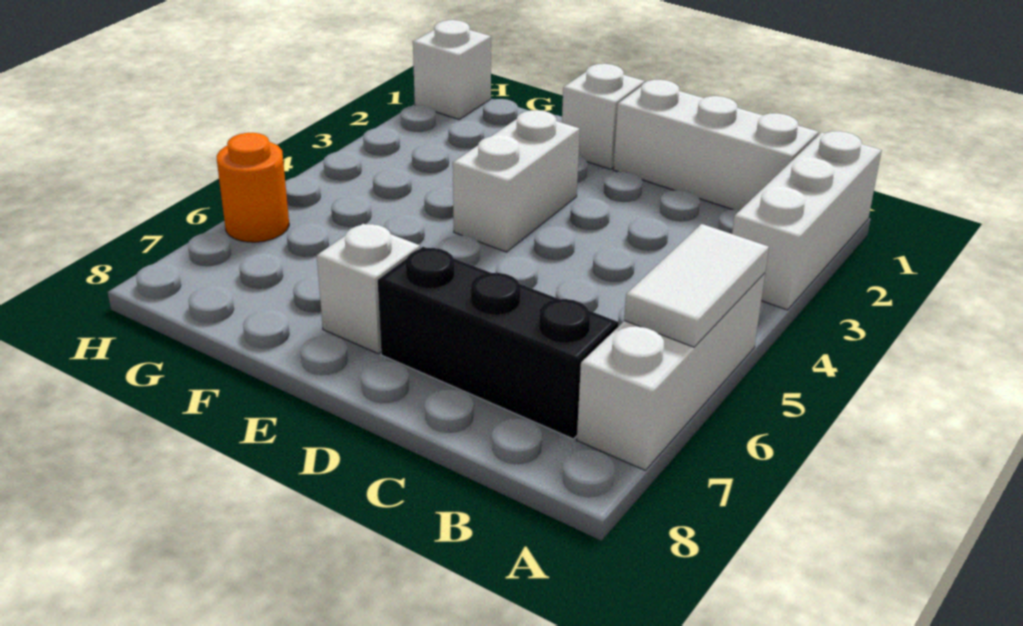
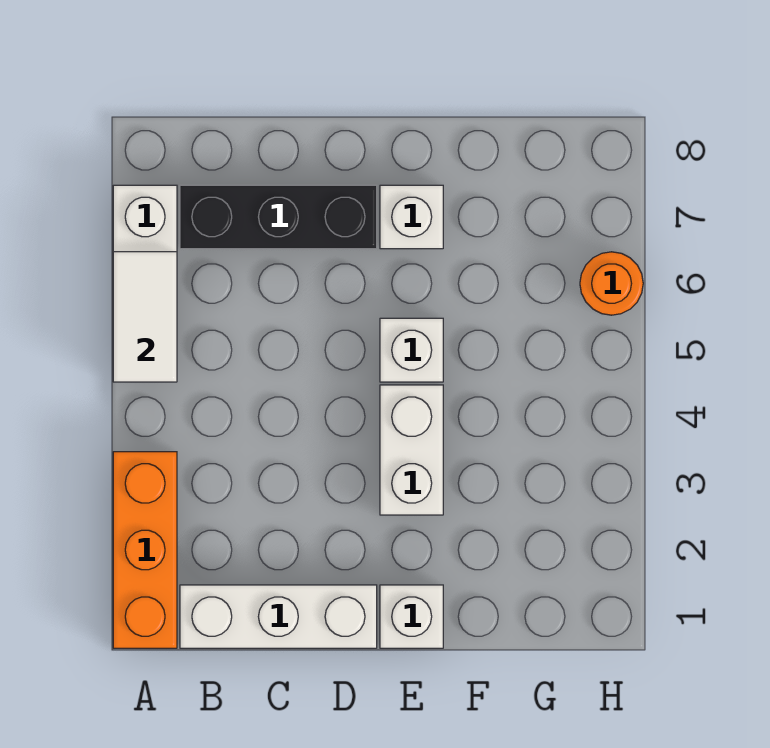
white brick A1:A3 level 1 -> orange brick A1:A3 level 1
white brick H1 level 1 -> white brick E5 level 1

